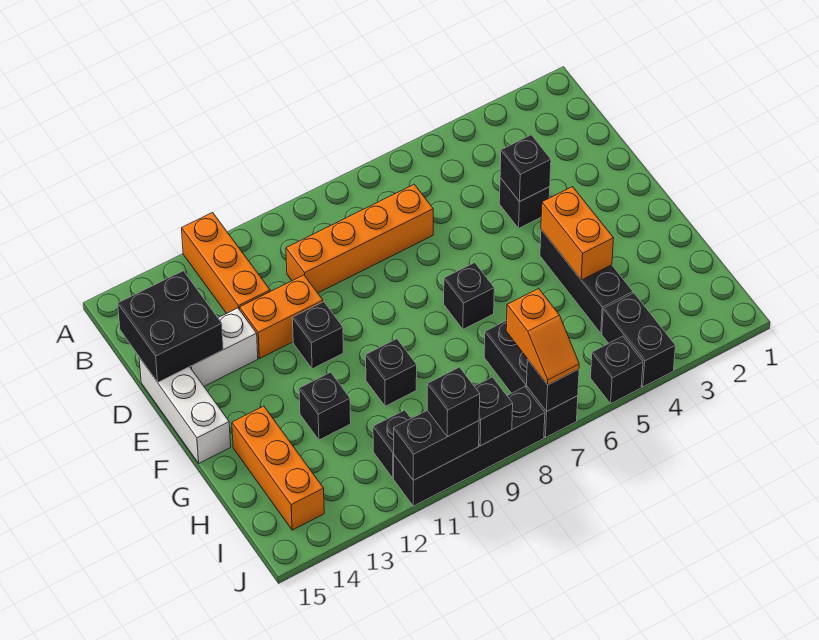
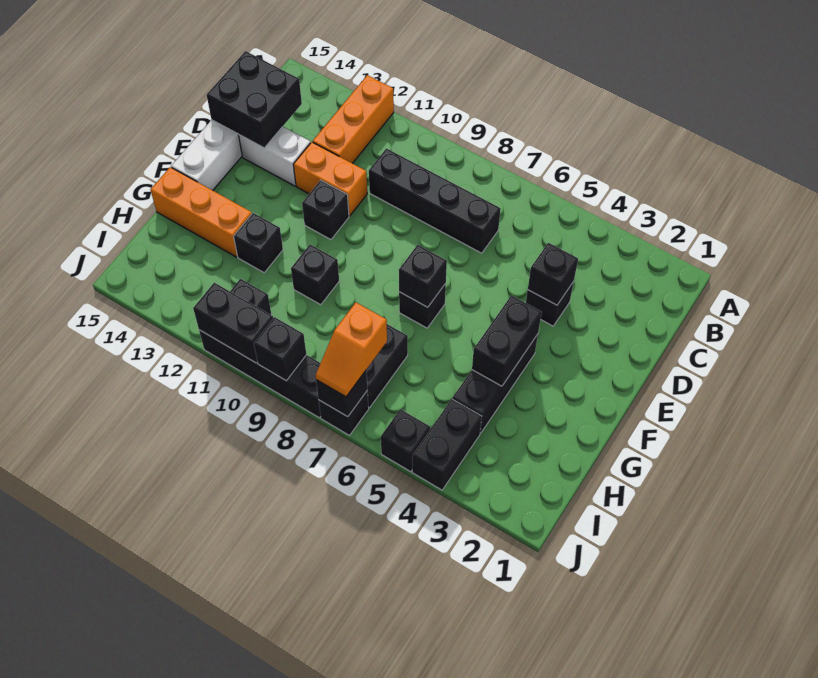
orange brick C7:C10 level 1 -> black brick C7:C10 level 1
orange brick F4:G4 level 2 -> black brick F4:G4 level 2
orange brick G14:I14 level 1 -> orange brick G13:G15 level 1
black brick J10 level 3 -> black brick F7 level 2

